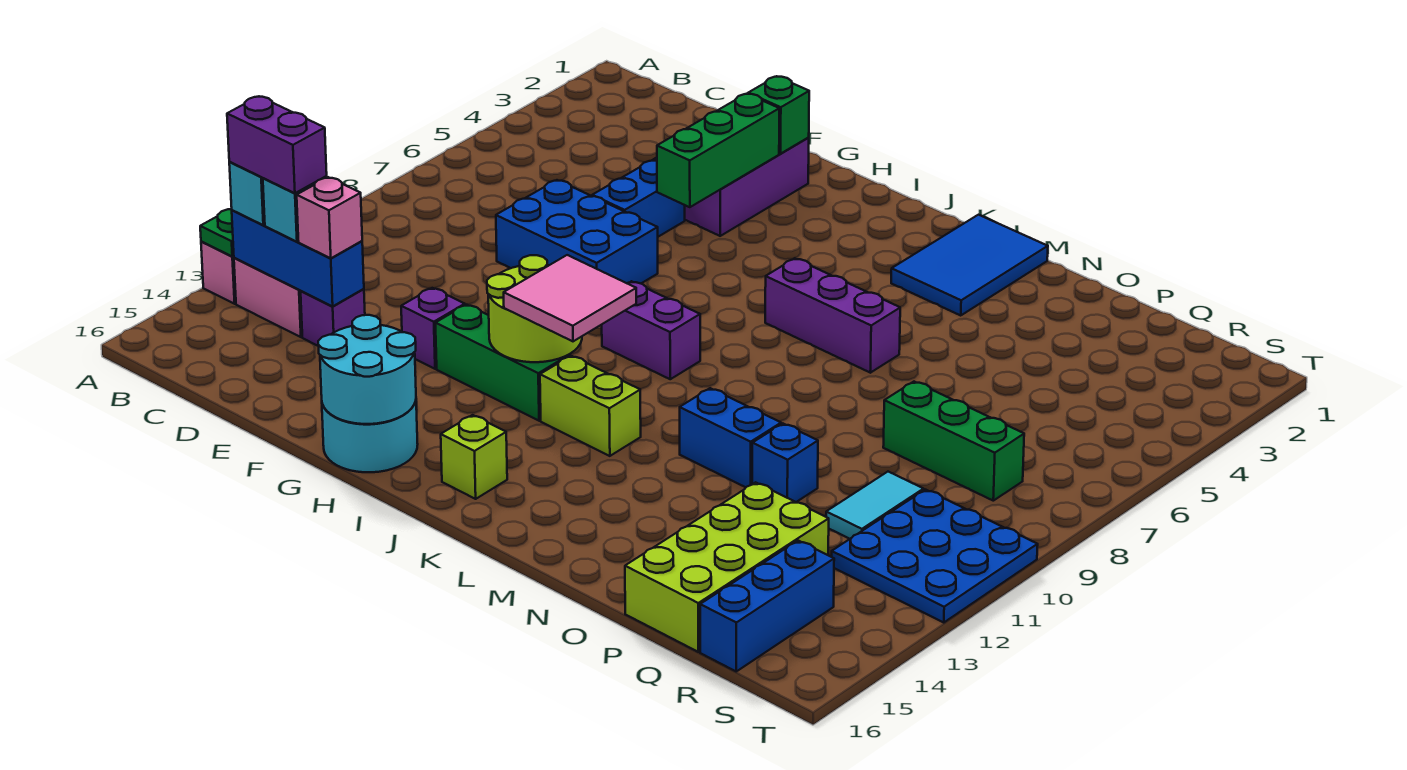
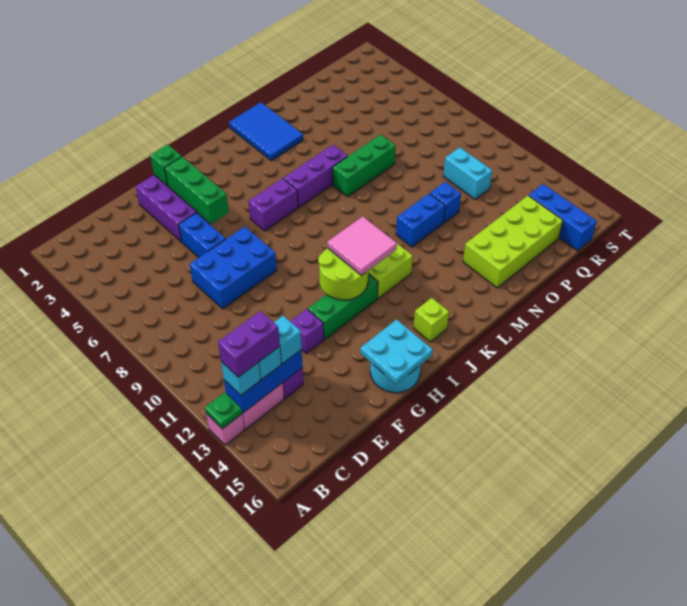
pink brick D13 level 3 -> cyan brick D13 level 3
cyan round brick G15:H16 level 2 -> cyan plate G15:H16 level 2
purple brick I9:J9 level 1 -> purple brick I6:J6 level 1
green brick P8:R8 level 1 -> green brick M7:O7 level 1
lime brick P13:Q16 level 1 -> lime brick N14:Q15 level 1
cyan tile Q10:Q11 level 1 -> cyan brick Q10:Q11 level 1
blue plate R10:T12 level 1 -> none

